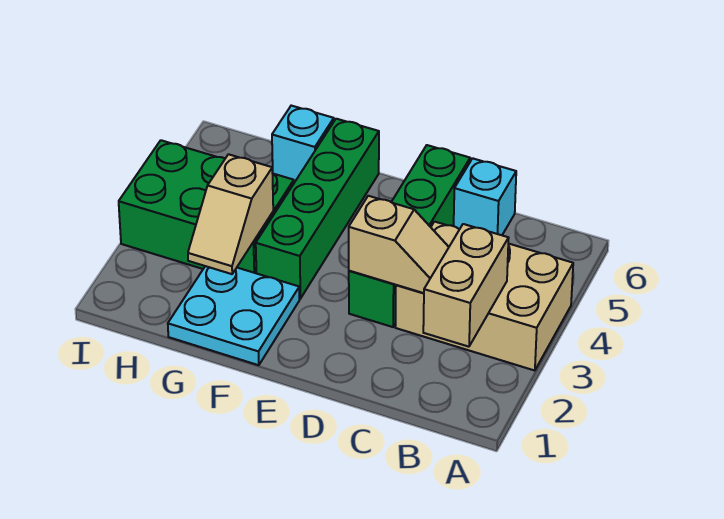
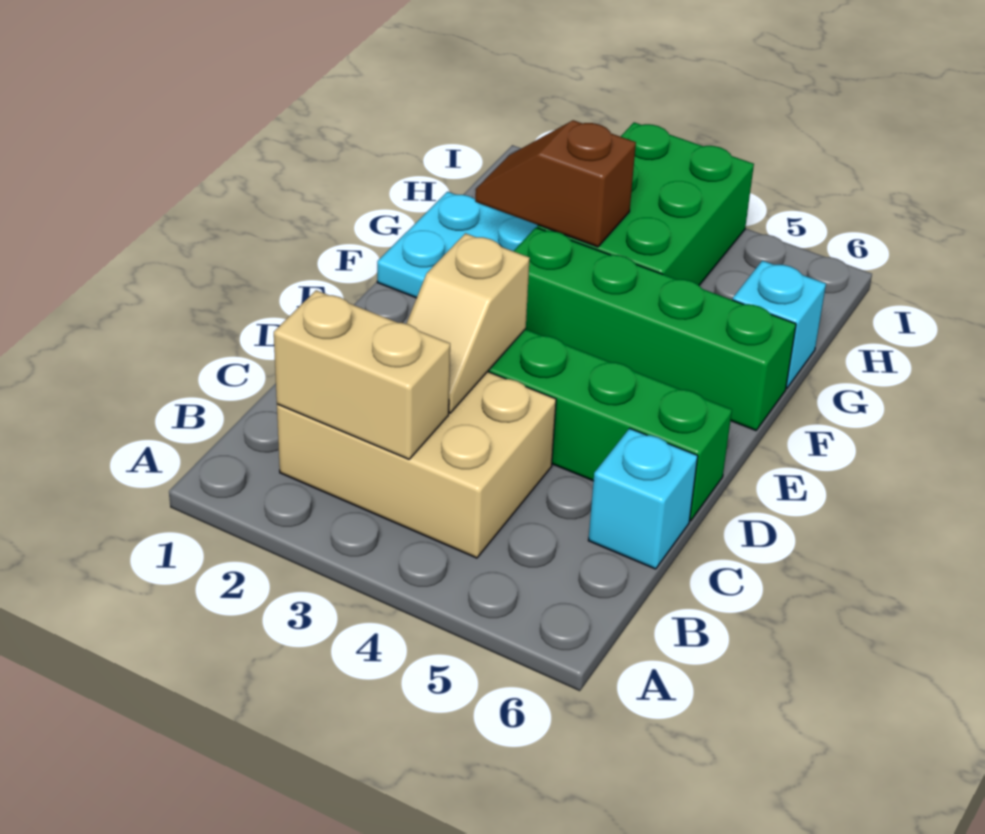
tan brick A3:C4 level 1 -> tan brick B2:C4 level 1
tan slope G2:G3 level 2 top 3 -> brown slope G2:G3 level 2 top 3

